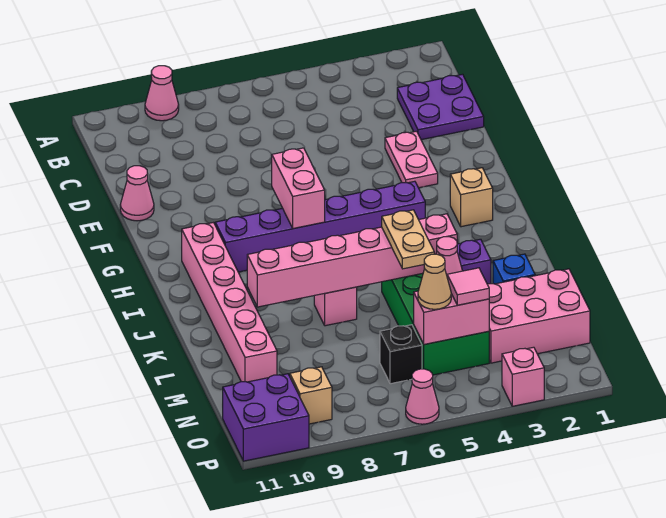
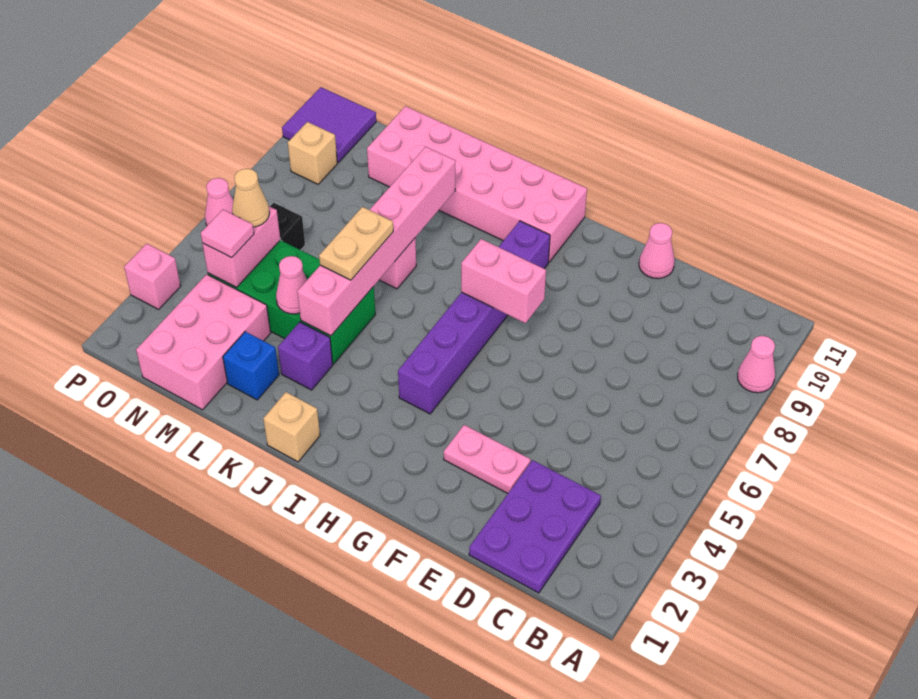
purple plate C1:D2 level 1 -> purple plate C1:D3 level 1
tan brick H2 level 1 -> tan brick J1 level 1
pink brick H10:M10 level 1 -> pink brick H10:M11 level 1
tan plate K5:L5 level 3 -> tan plate K5:K6 level 3
purple brick O10:P11 level 1 -> purple tile O10:P11 level 1

